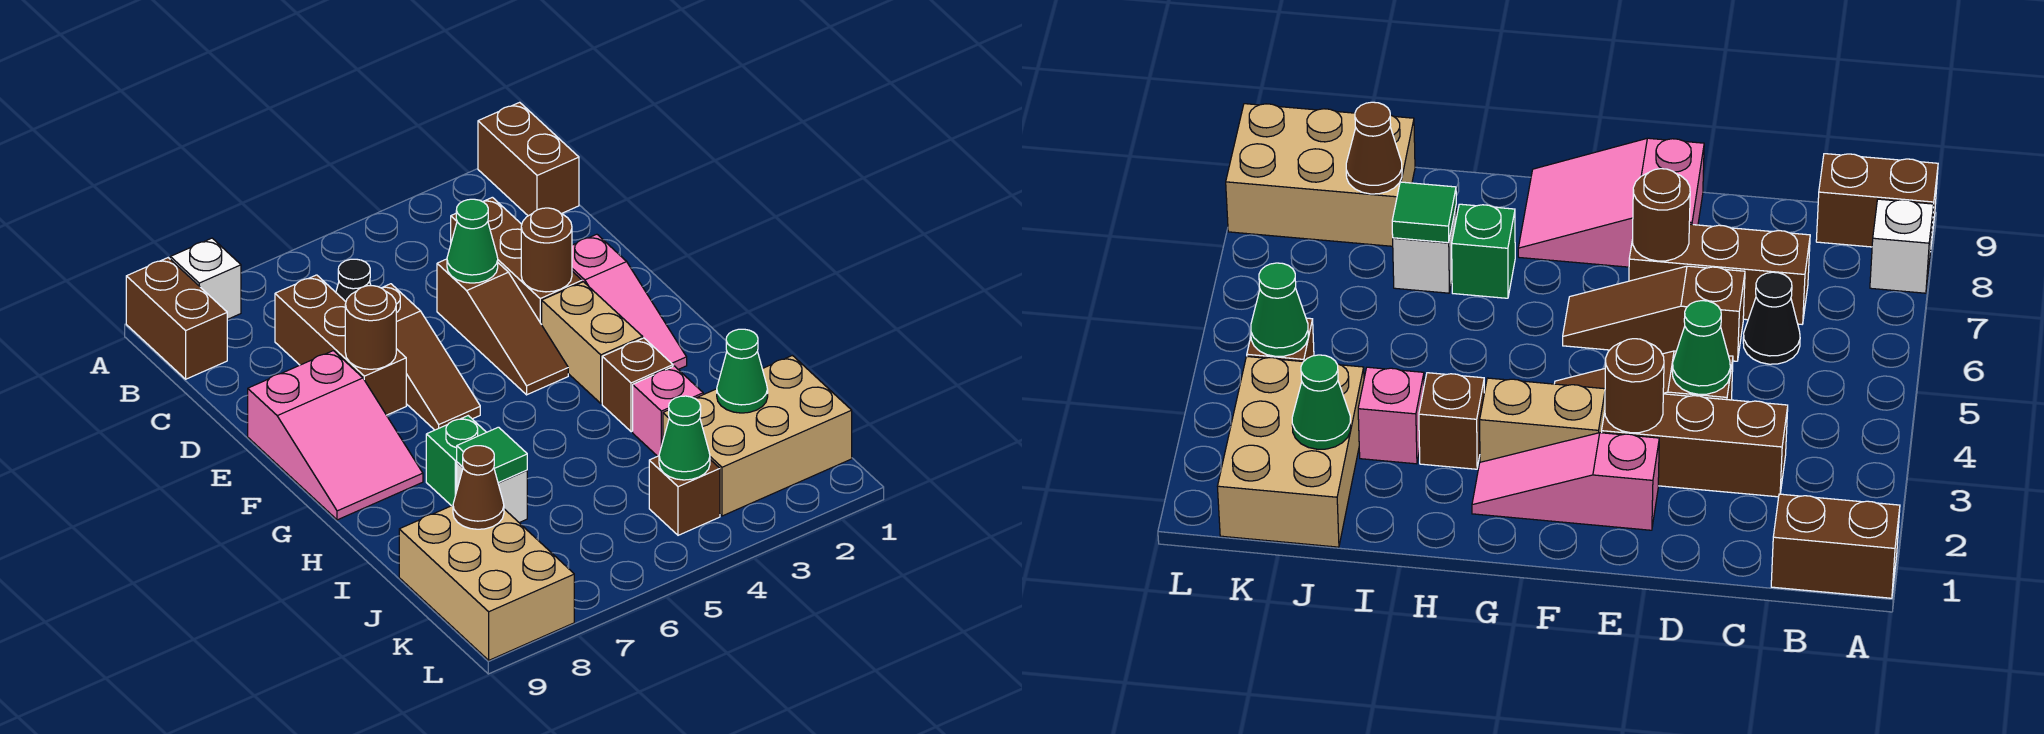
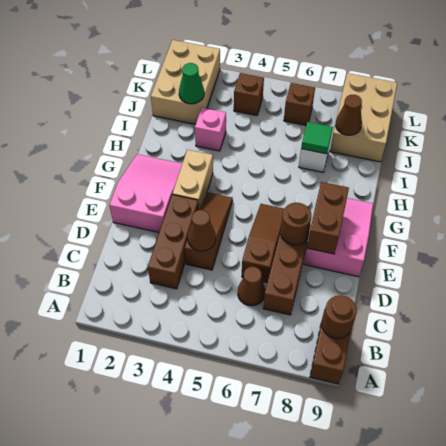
brown brick A1:B1 level 1 -> brown brick E8:F8 level 2
white brick A8 level 1 -> none
black cone C6 level 1 -> brown cone C6 level 1
green cone D4 level 2 -> brown cone D4 level 2
pink slope E2:G2 level 1 top E -> pink slope E1:G2 level 1 top E
brown round brick E3 level 2 -> brown round brick B9 level 2
brown brick H3 level 1 -> brown brick K6 level 1
green brick H7 level 1 -> none
tan brick J1:K3 level 1 -> tan brick J1:L2 level 1
green cone K4 level 2 -> none

